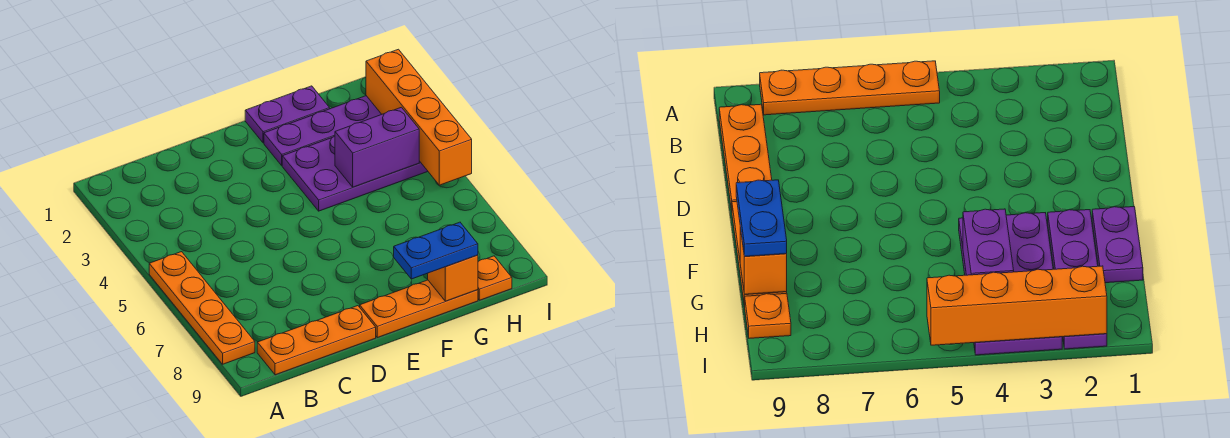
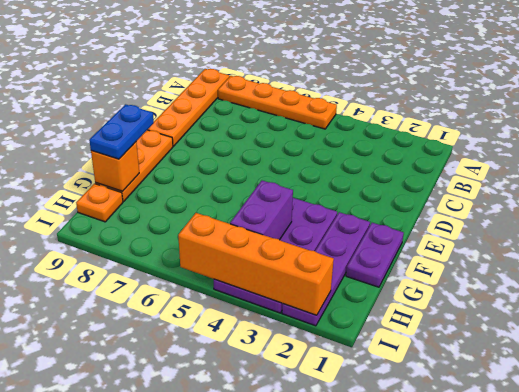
orange plate B9:D9 level 1 -> orange plate A9:D9 level 1

